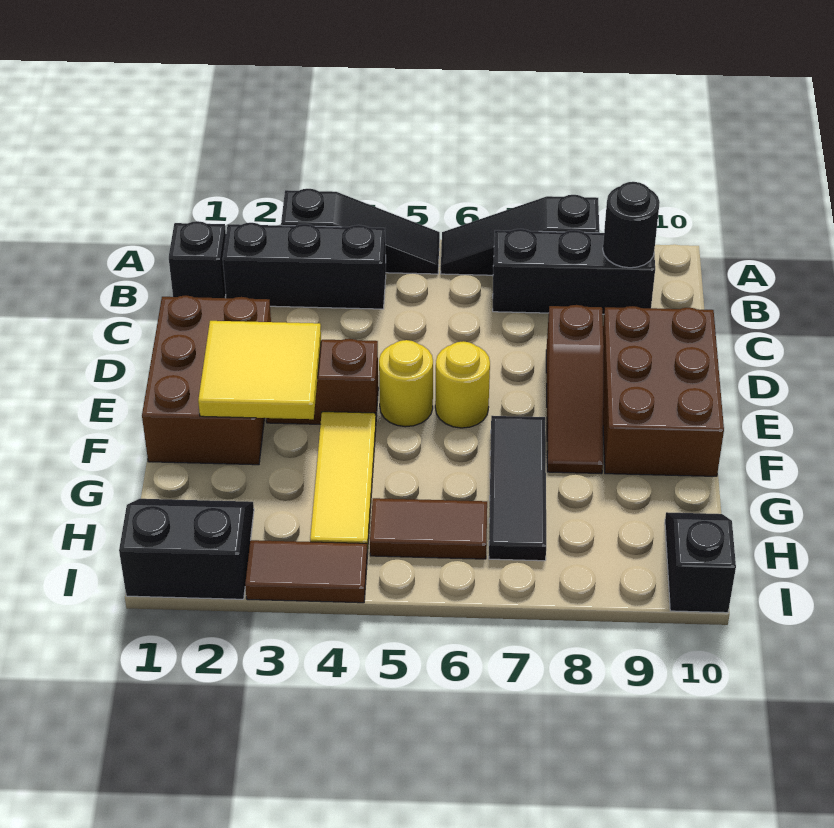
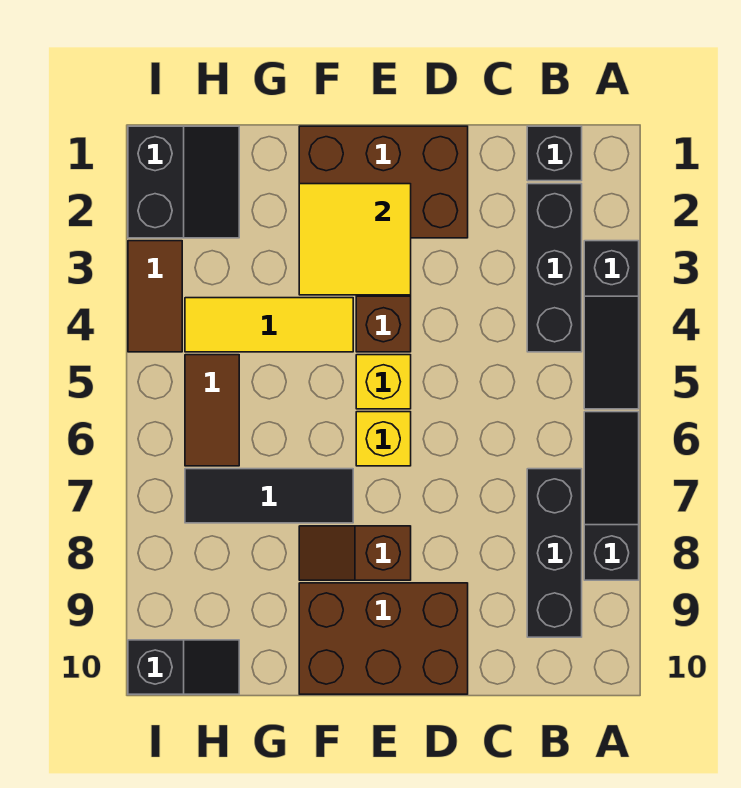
black round brick B9 level 2 -> none
brown slope D8:F8 level 1 top D -> brown slope E8:F8 level 1 top E
yellow round brick E5 level 1 -> yellow brick E5 level 1
yellow round brick E6 level 1 -> yellow brick E6 level 1

